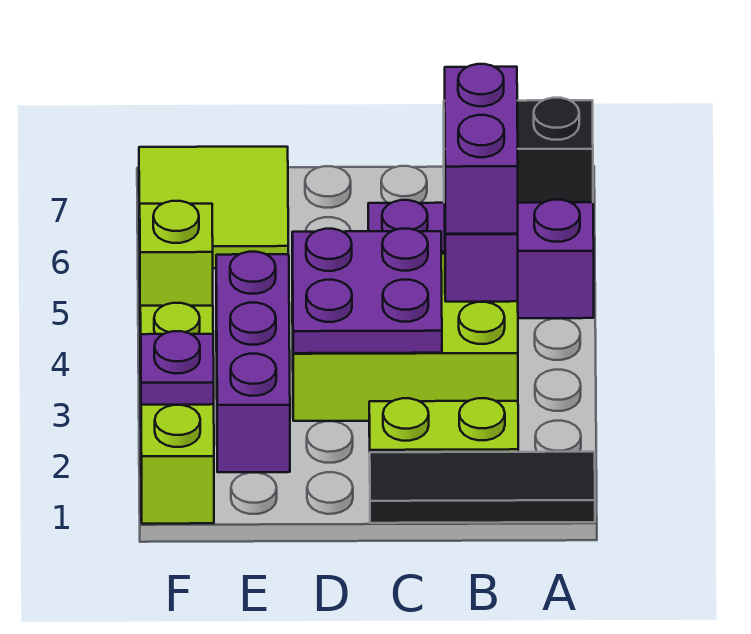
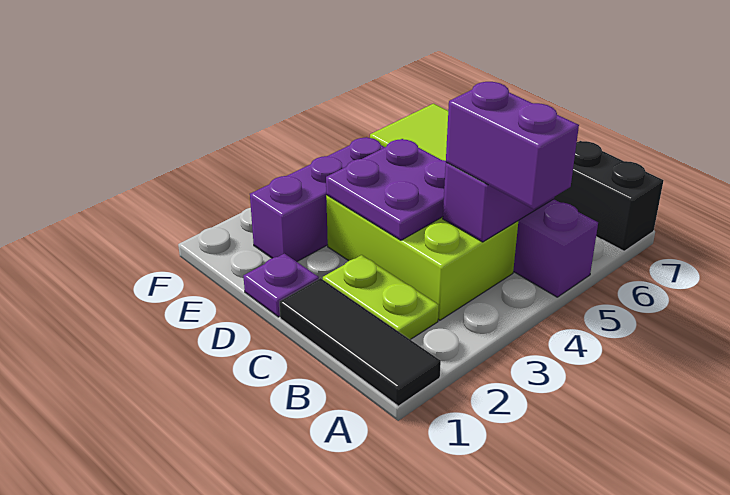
purple brick B4:B5 level 3 -> purple brick A4:B4 level 3
lime brick F1:F3 level 1 -> none
purple plate F2 level 2 -> purple plate D1 level 1
lime brick F5 level 1 -> none

